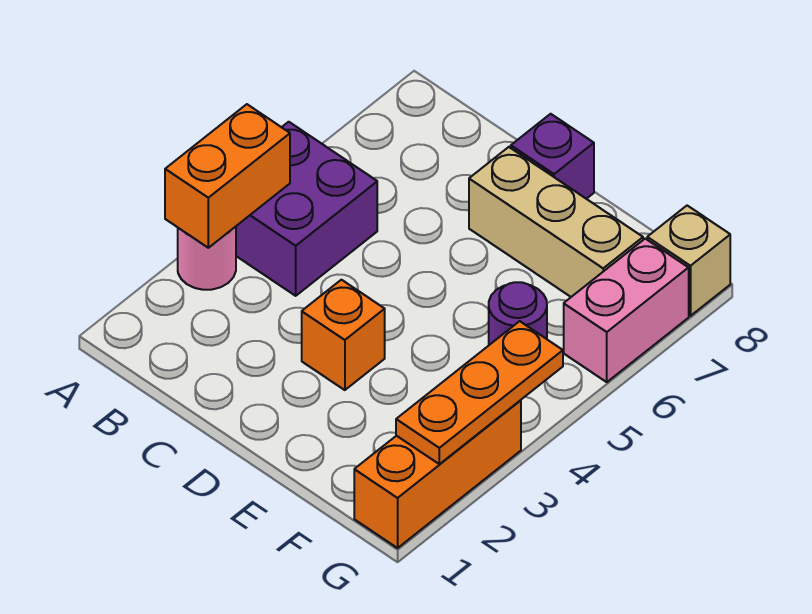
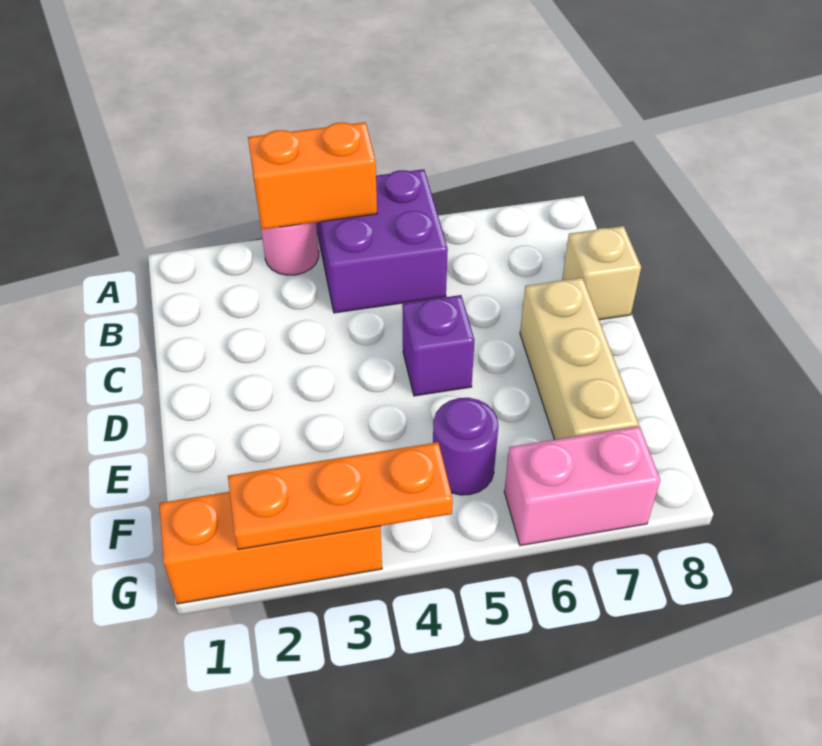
orange brick D3 level 1 -> none
purple brick D8 level 1 -> purple brick D5 level 1
tan brick G8 level 1 -> tan brick C8 level 1

